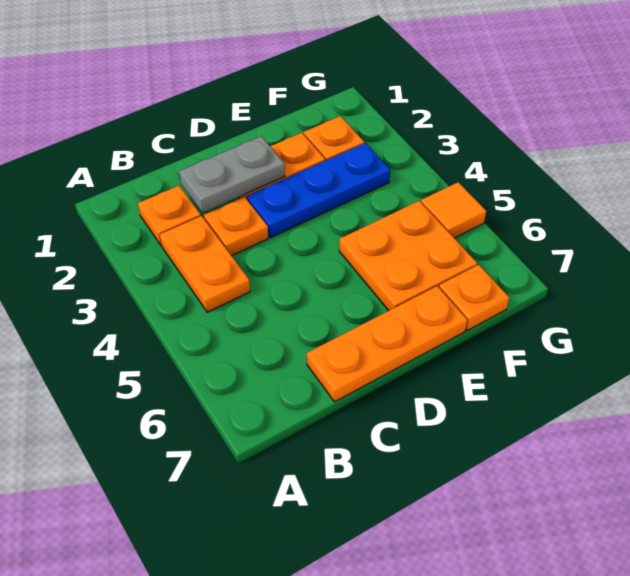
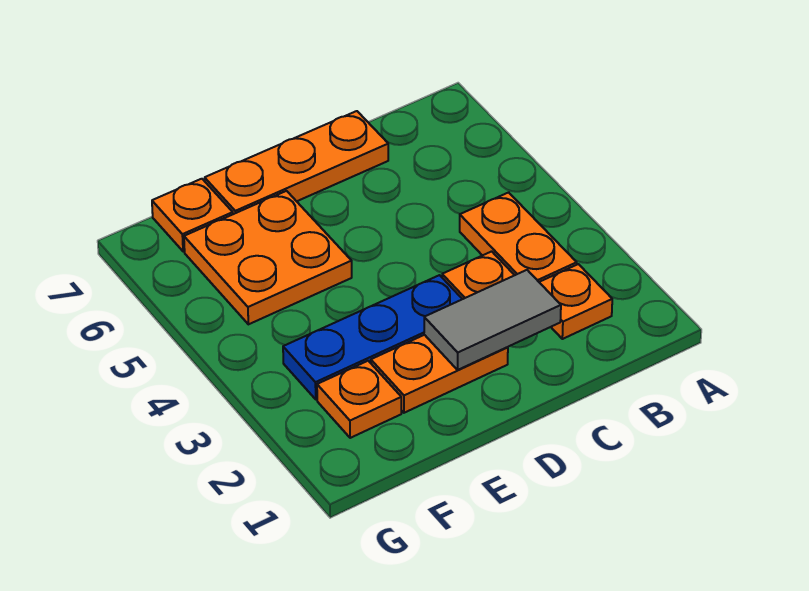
grey plate C2:D2 level 2 -> grey tile C2:D2 level 2
orange tile G5 level 1 -> none

